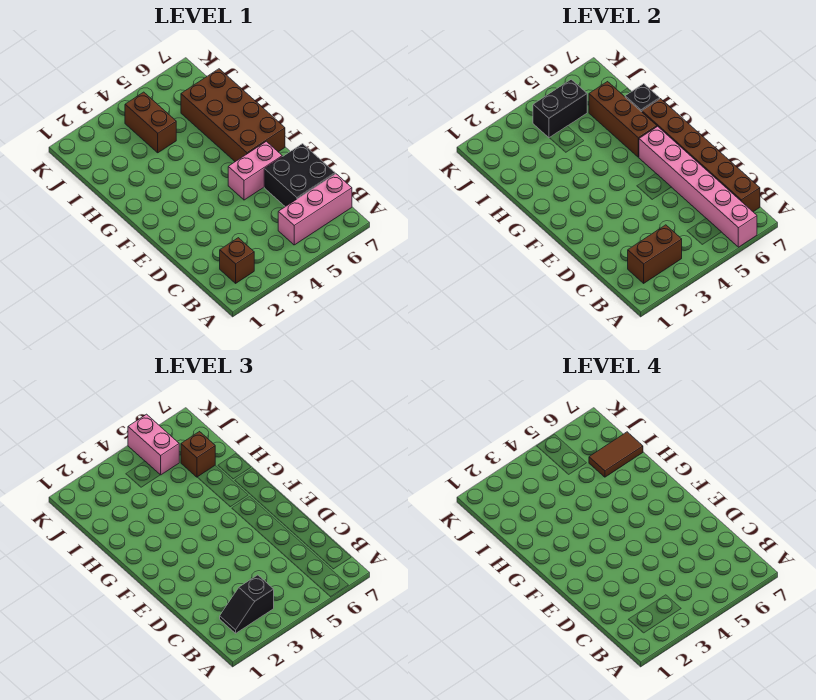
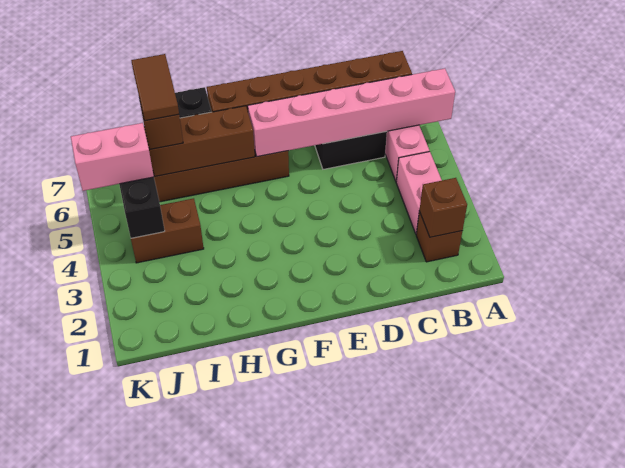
brown brick B2:B3 level 2 -> brown brick B2 level 2
black slope B2:B3 level 3 top 3 -> none
pink brick E5:E6 level 1 -> pink brick B3:B4 level 1

